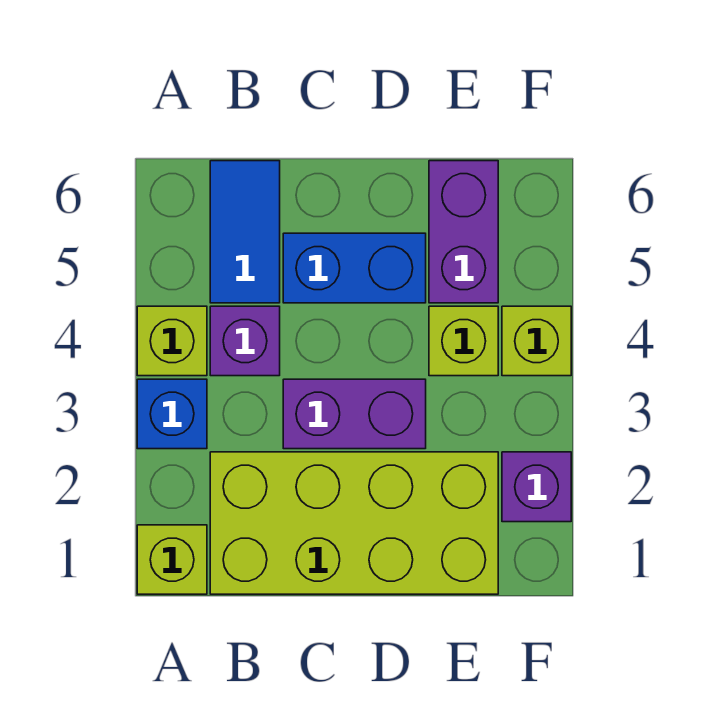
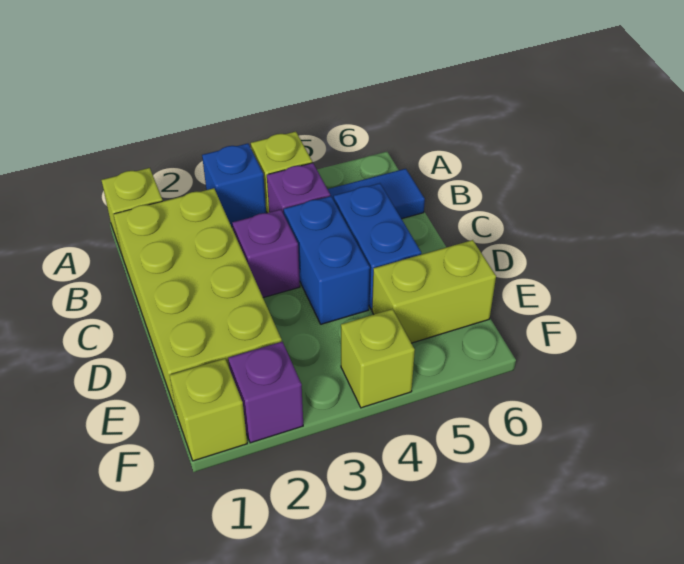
purple brick C3:D3 level 1 -> purple brick C3 level 1
none -> blue brick C4:D4 level 1
lime brick E4 level 1 -> lime brick F1 level 1
purple brick E5:E6 level 1 -> lime brick E5:E6 level 1

